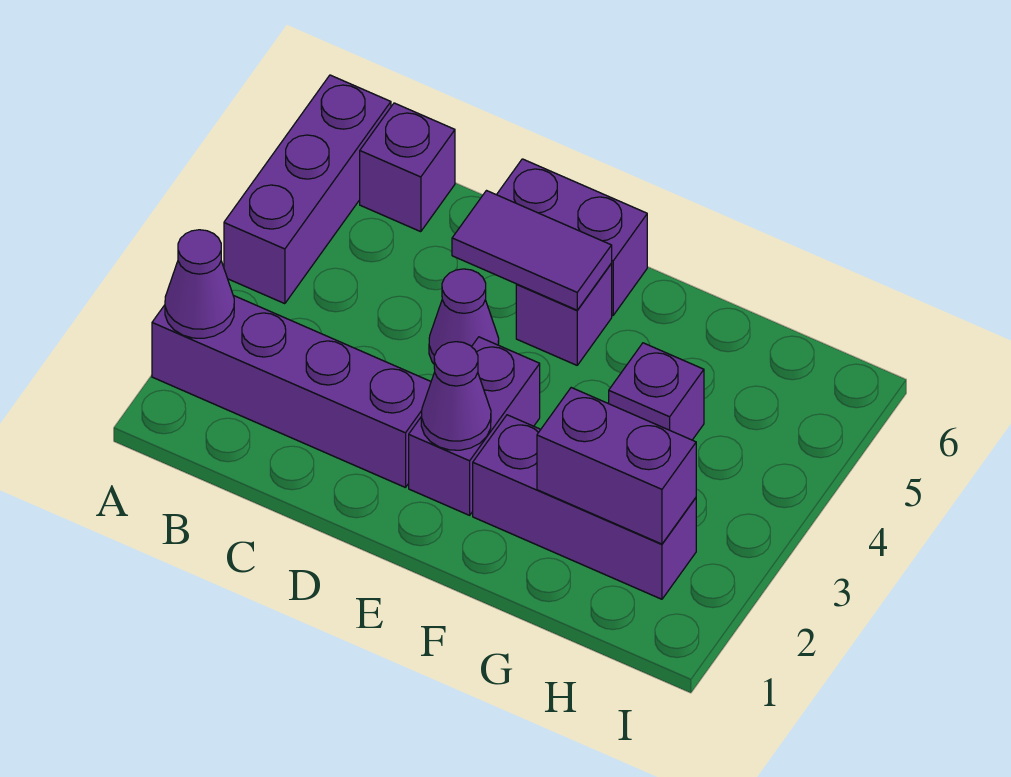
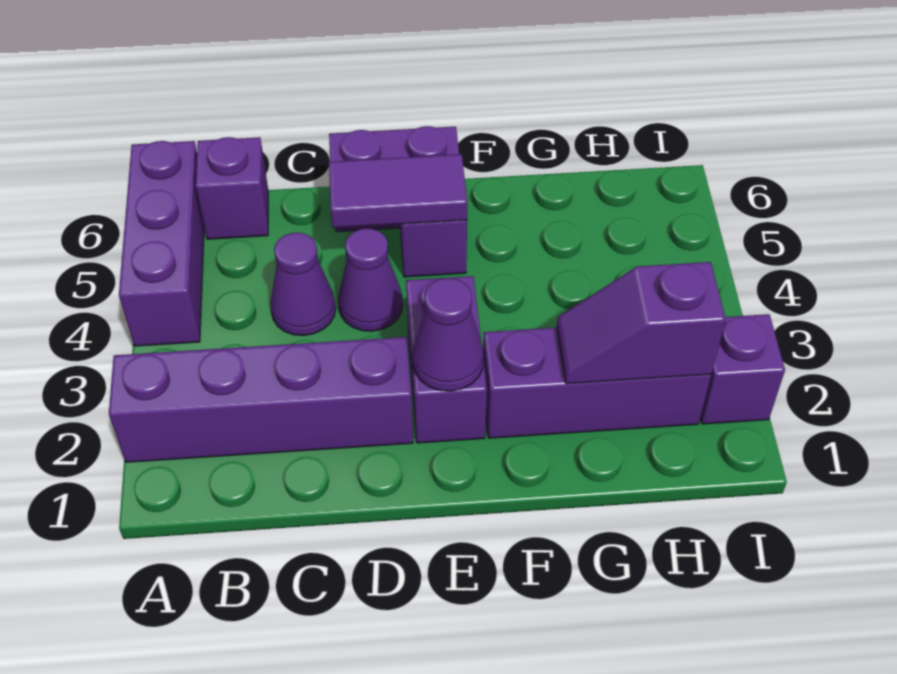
purple cone A2 level 2 -> purple cone C4 level 1
purple brick G2:H2 level 2 -> purple slope G2:H2 level 2 top H
purple brick G4 level 1 -> purple brick I2 level 1

